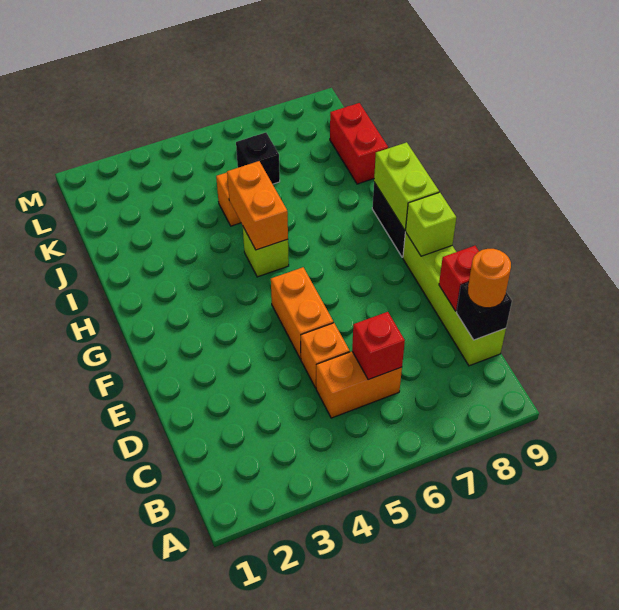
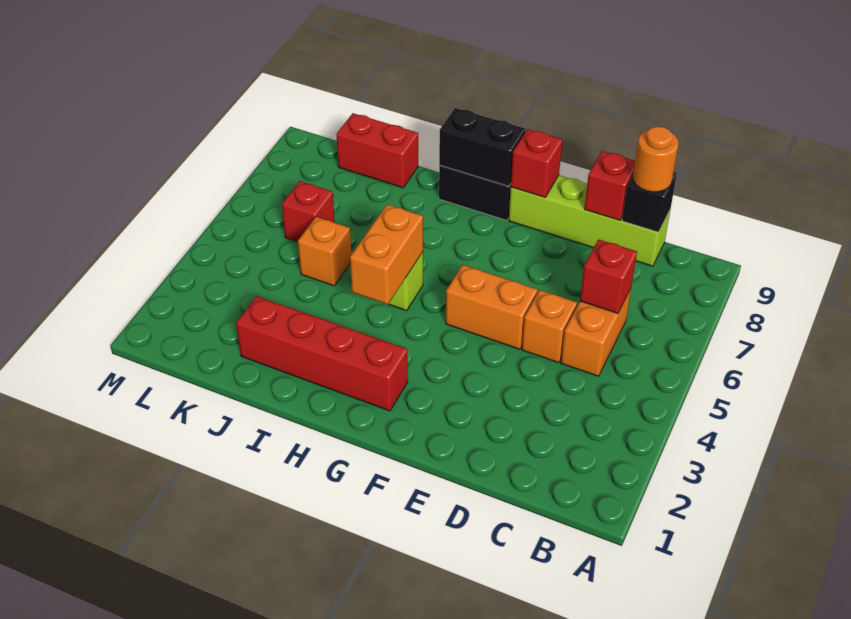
lime brick F9 level 2 -> red brick F9 level 2
none -> red brick G2:J2 level 1
lime brick G9:H9 level 2 -> black brick G9:H9 level 2
orange brick H5:I5 level 2 -> orange brick H4:H5 level 2
black brick K6 level 1 -> red brick K6 level 1

